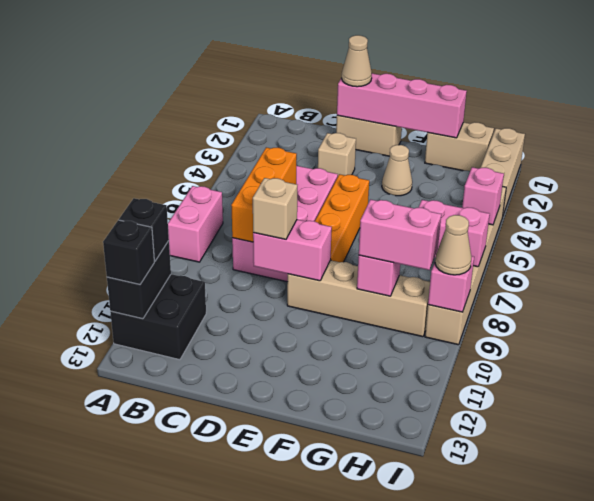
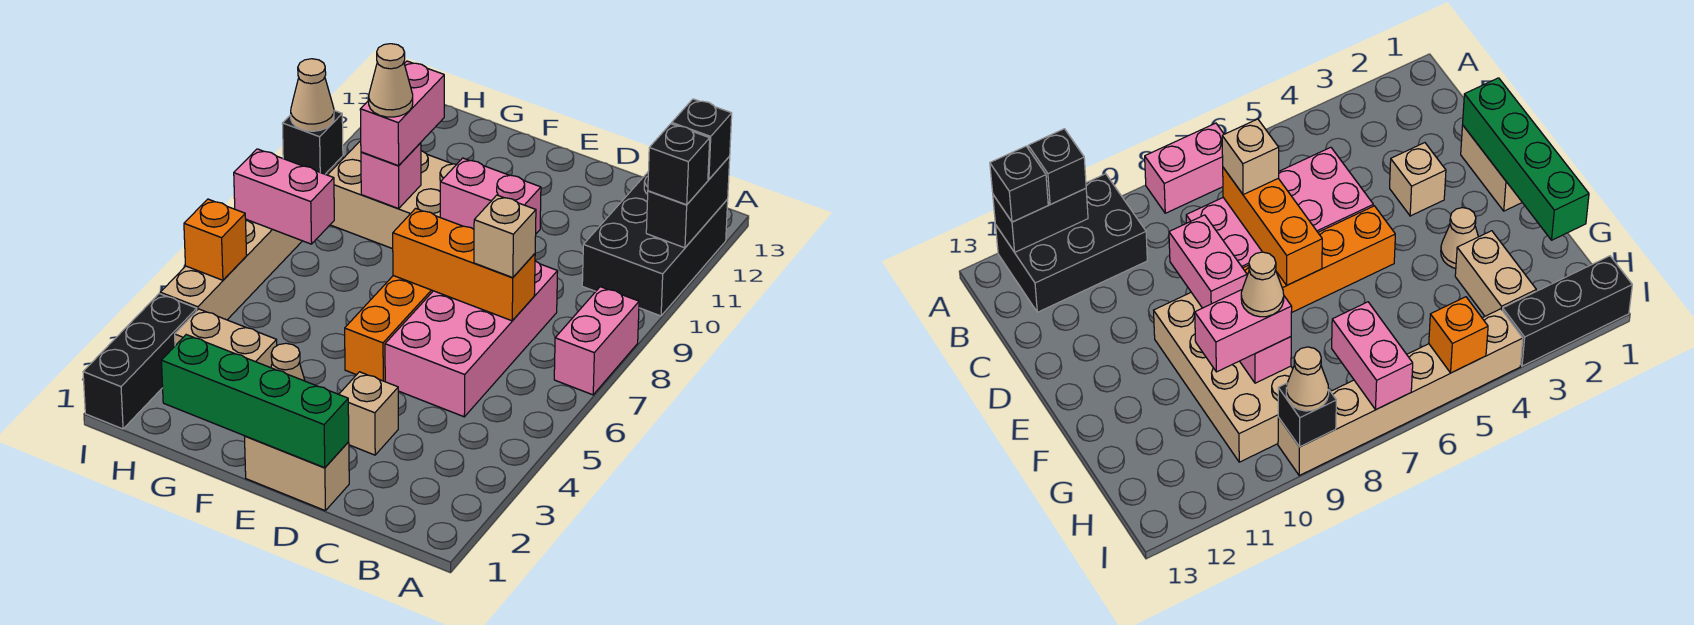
black brick A11:B12 level 1 -> black brick A10:B12 level 1
orange brick C6:C8 level 2 -> orange brick C7:E7 level 2
pink brick D1:G1 level 2 -> green brick D1:G1 level 2
tan cone D1 level 3 -> tan cone G9 level 4
tan brick D9 level 3 -> tan brick C7 level 3
tan brick E9:H9 level 1 -> tan brick E9:H10 level 1
tan brick G1:H1 level 1 -> tan brick G3:H3 level 1
pink brick G9:H9 level 3 -> pink brick G9:G10 level 3
tan brick I1:I3 level 1 -> black brick I1:I3 level 1
pink brick I5 level 2 -> orange brick I5 level 2
pink brick I9 level 2 -> black brick I9 level 2

